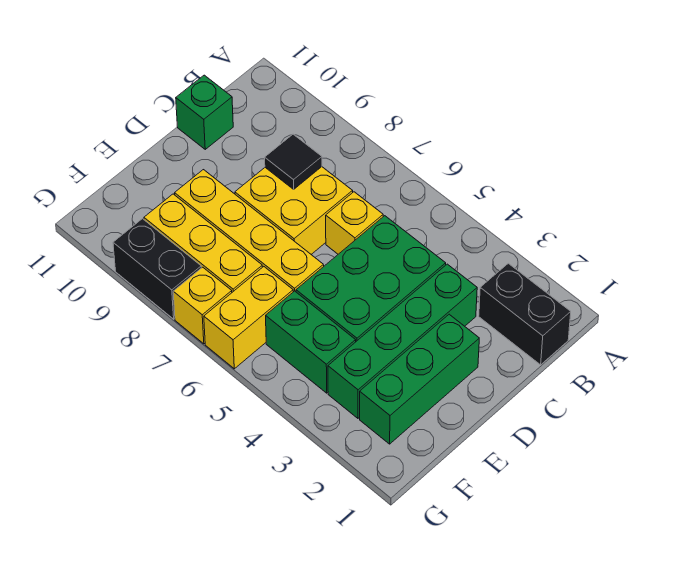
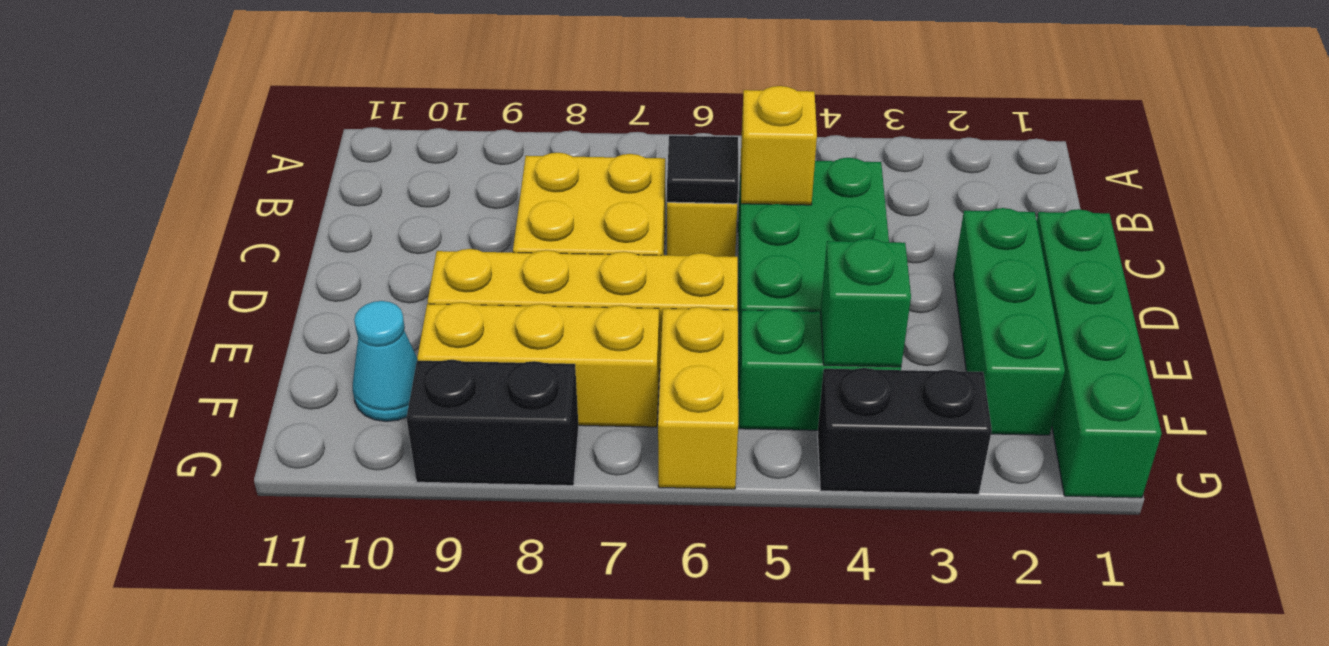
black brick B1:B2 level 1 -> black brick G3:G4 level 1
green brick C3:F3 level 1 -> green brick D1:G1 level 1
black tile C8 level 2 -> black tile C6 level 2
green brick C11 level 1 -> green brick F4 level 2
none -> cyan cone F10 level 1
yellow brick G7 level 1 -> yellow brick C5 level 2

